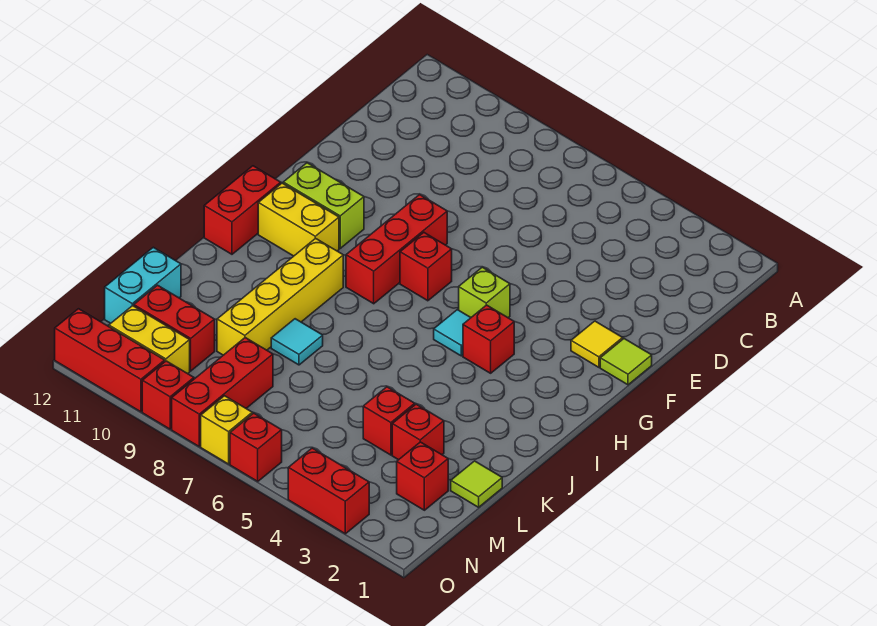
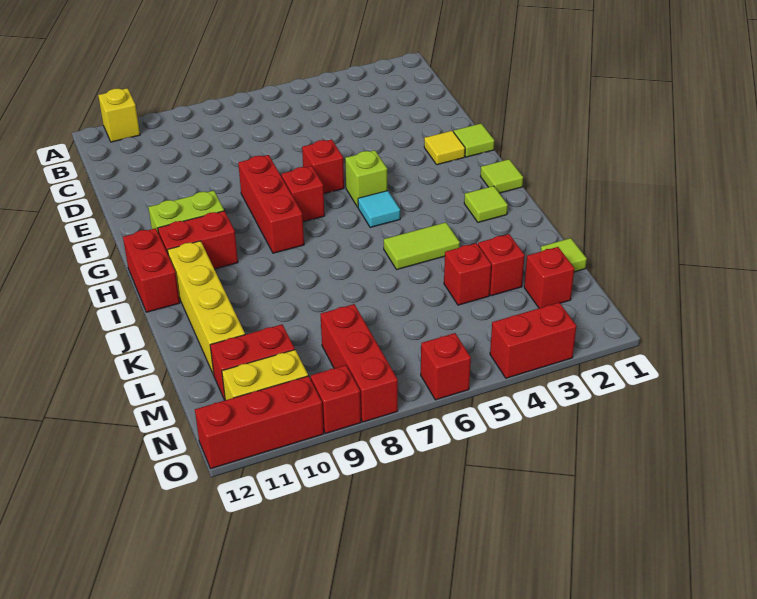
none -> lime tile H1 level 1
red brick H4 level 1 -> red brick F6 level 1
yellow brick H10:H11 level 1 -> red brick H10:H11 level 1
none -> lime tile I2 level 1
yellow brick I9:L9 level 1 -> yellow brick I11:L11 level 1
none -> lime tile J4:J5 level 1
cyan tile K8 level 1 -> none
cyan brick L12:M12 level 1 -> none
yellow brick O7 level 1 -> yellow brick A11 level 1

